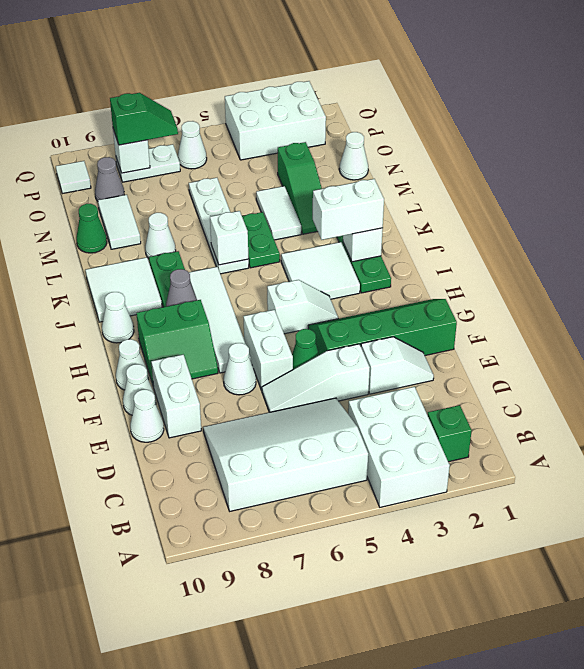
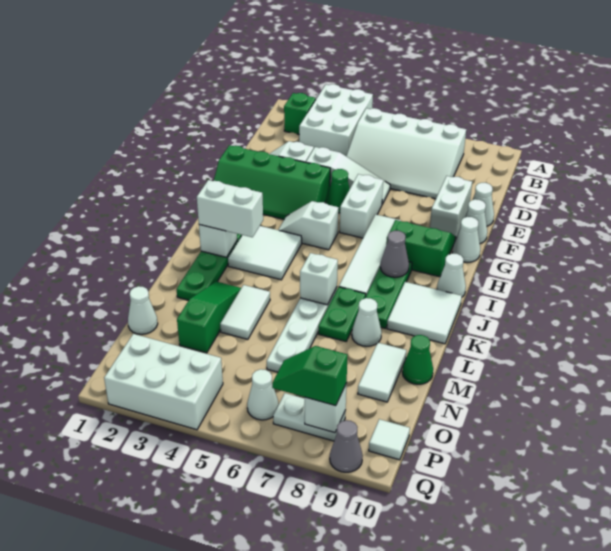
white cone F7 level 1 -> none
green plate K5:L5 level 1 -> green plate K7:L7 level 1
grey cone O9 level 1 -> grey cone Q9 level 1

